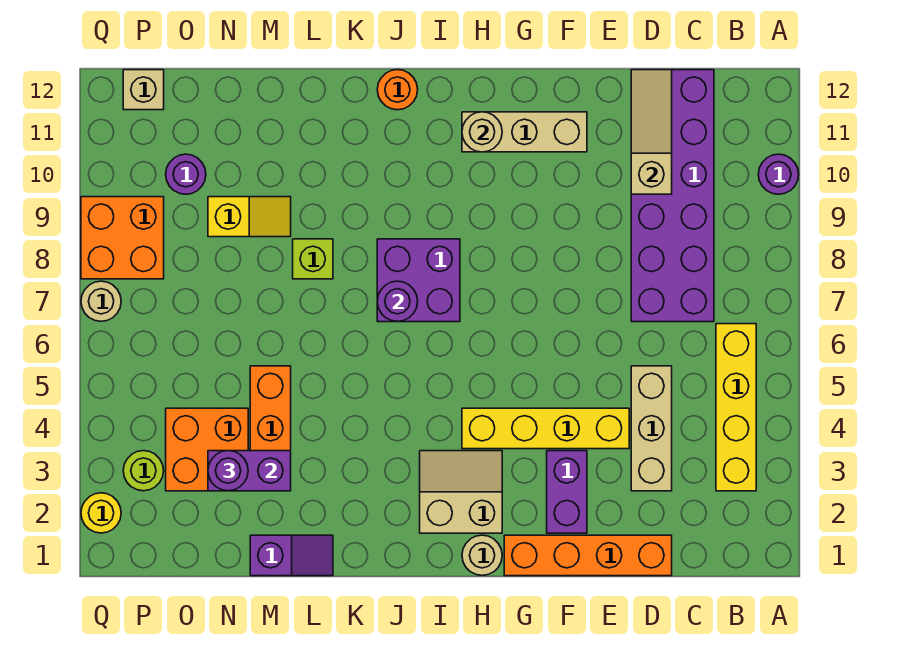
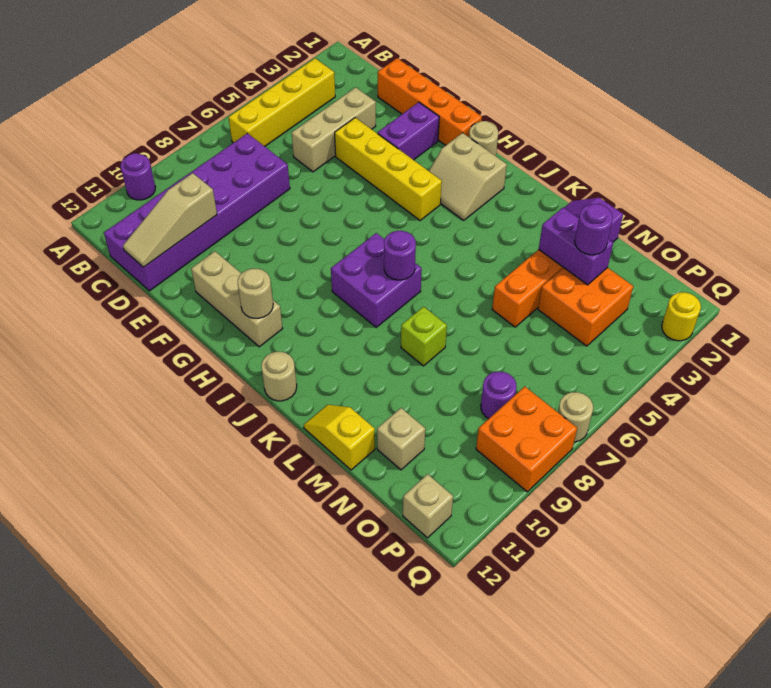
orange round brick J12 level 1 -> tan round brick J12 level 1
yellow slope M9:N9 level 1 top N -> yellow slope L12:M12 level 1 top M
none -> tan brick N11 level 1
purple round brick O10 level 1 -> purple round brick O8 level 1
lime round brick P3 level 1 -> none

